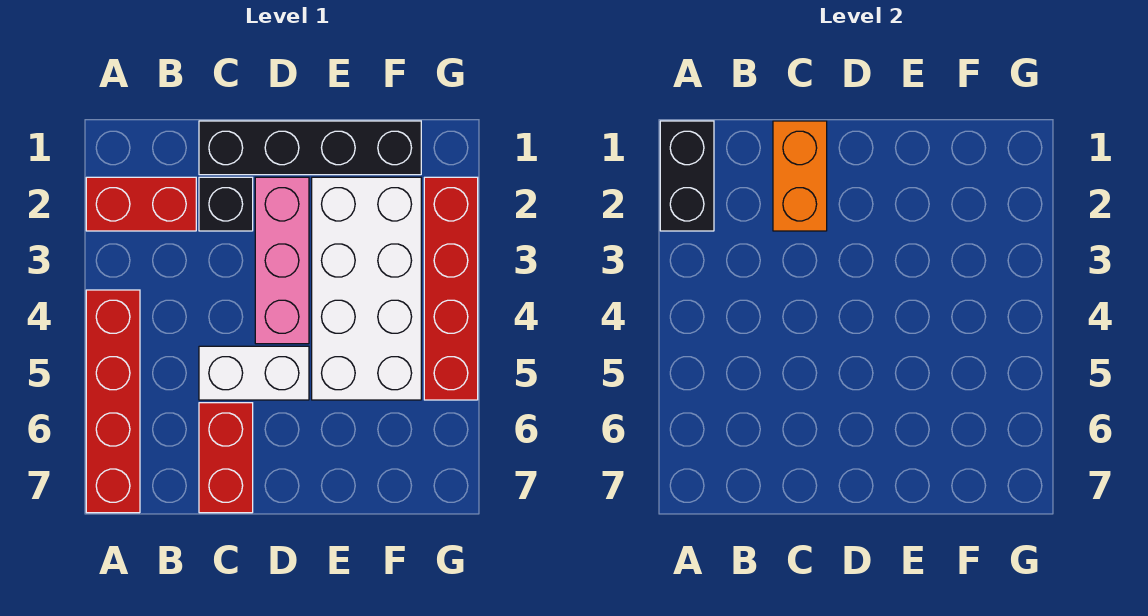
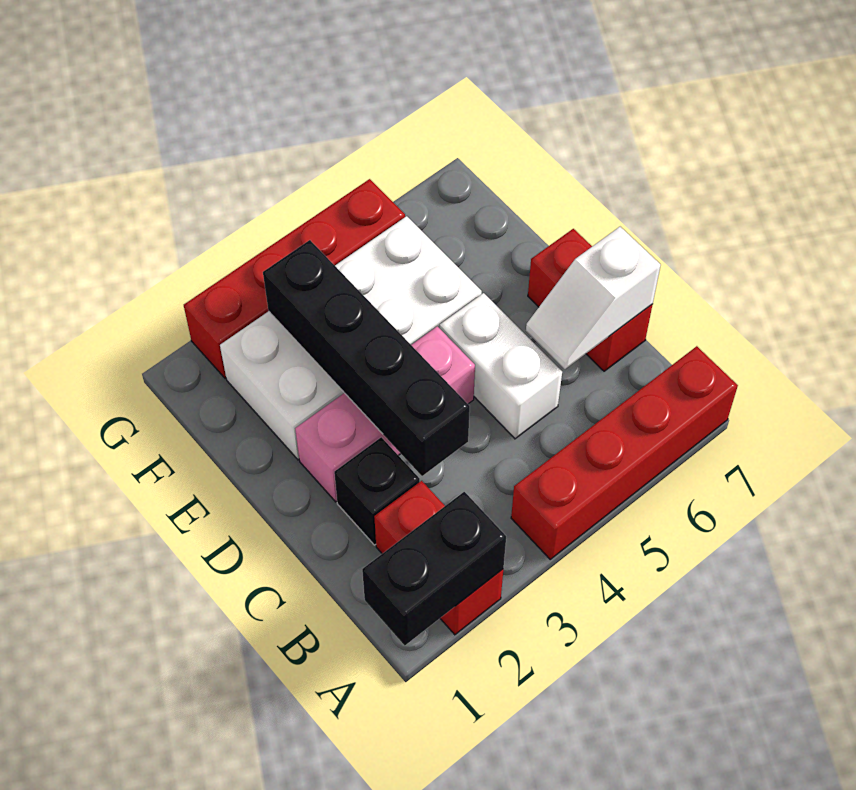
black brick C1:F1 level 1 -> black brick C3:F3 level 2
orange brick C1:C2 level 2 -> none
red brick C6:C7 level 1 -> red brick C7:D7 level 1
none -> white slope C6:C7 level 2 top 7

